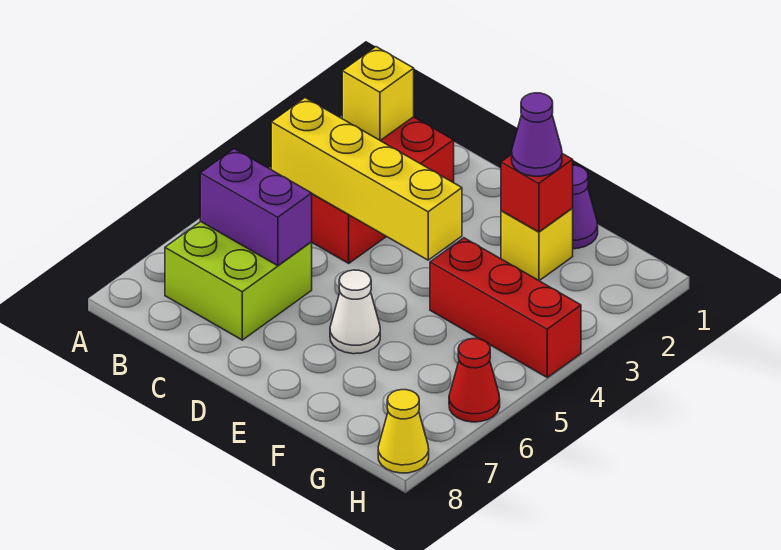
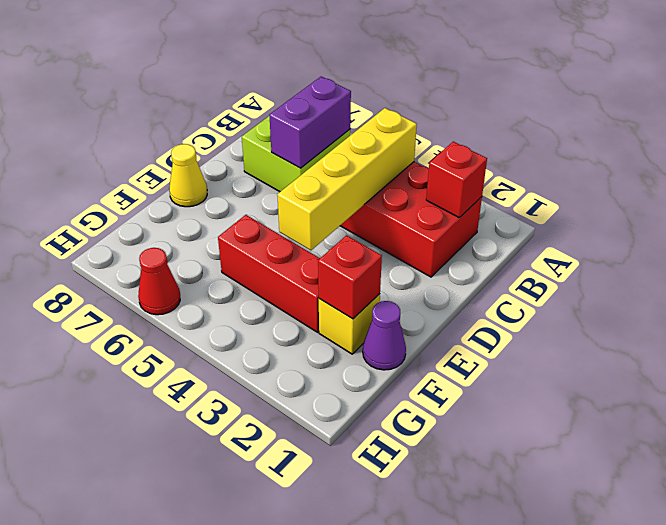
yellow brick B2 level 2 -> red brick B2 level 2
white cone E6 level 1 -> none
purple cone F2 level 3 -> none
red brick F4:H4 level 1 -> red brick F3:F5 level 1
yellow cone H8 level 1 -> yellow cone E8 level 1

